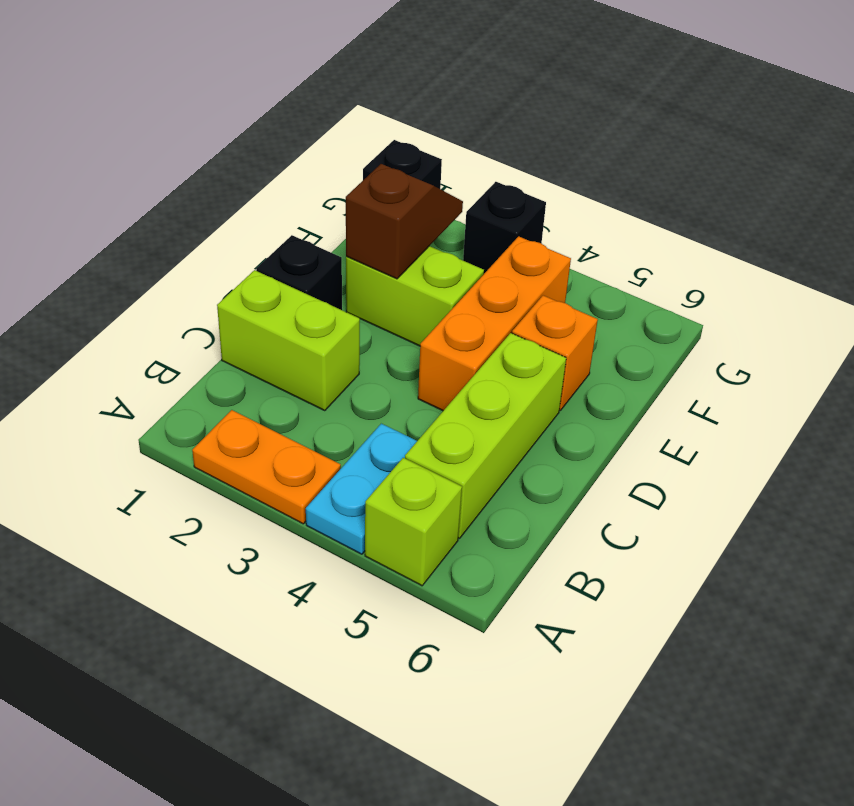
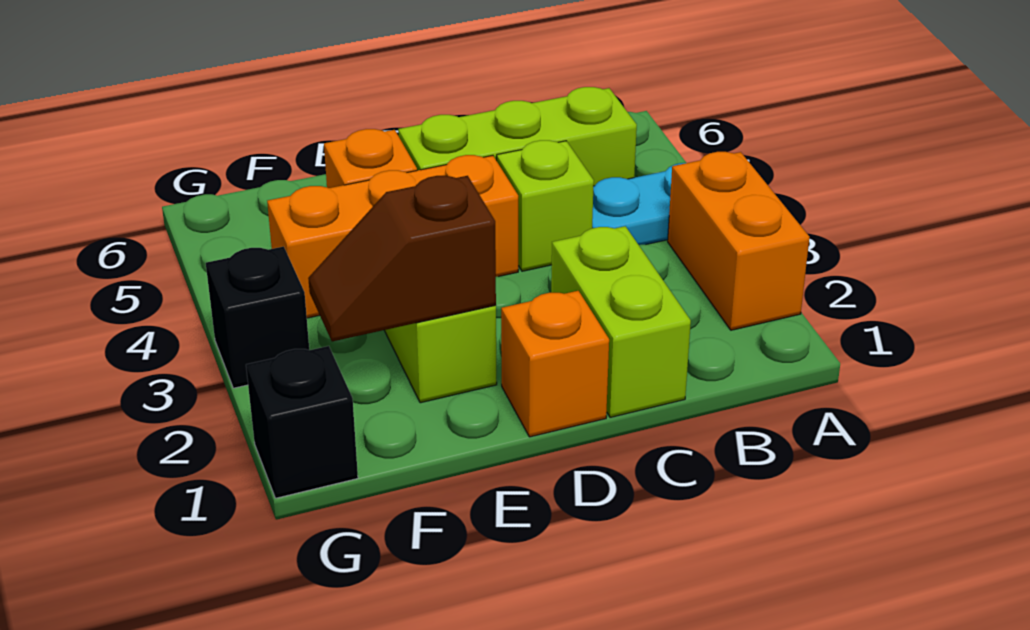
orange plate A2:A3 level 1 -> orange brick A2:A3 level 1
lime brick A5 level 1 -> lime brick C4 level 1
black brick D1 level 1 -> orange brick D1 level 1

